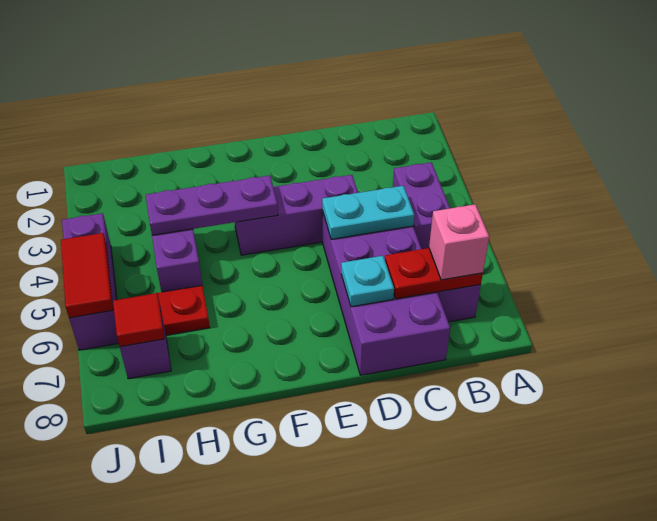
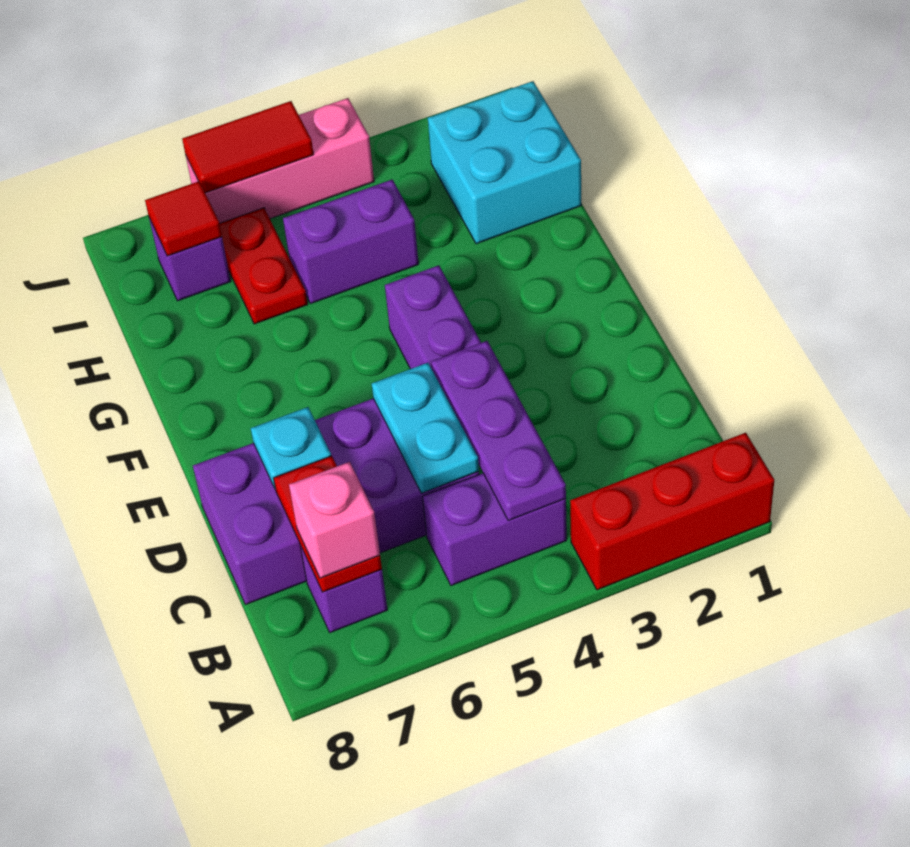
none -> red brick A1:A3 level 1
purple plate F4:H4 level 2 -> purple plate B4:D4 level 2
none -> cyan brick H1:I2 level 1
purple brick J4:J6 level 1 -> pink brick J4:J6 level 1

